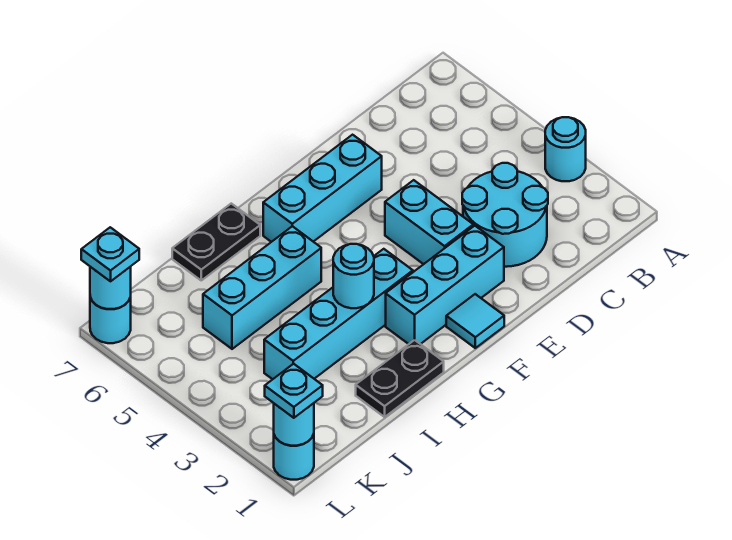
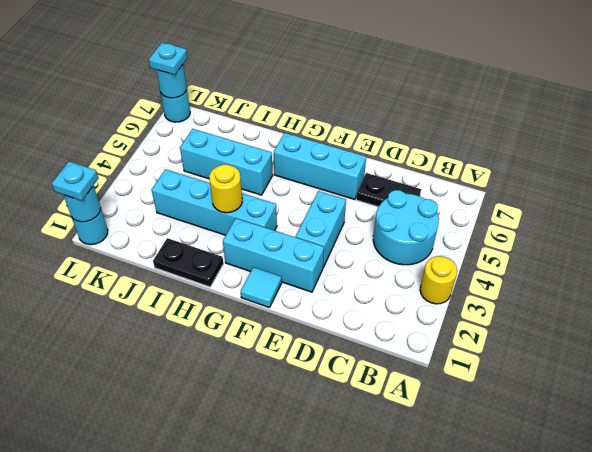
cyan round brick A3 level 1 -> yellow round brick A3 level 1
cyan round brick C2:D3 level 1 -> cyan round brick B4:C5 level 1
cyan round brick H3 level 2 -> yellow round brick H3 level 2
black plate H7:I7 level 1 -> black plate C6:D6 level 1

